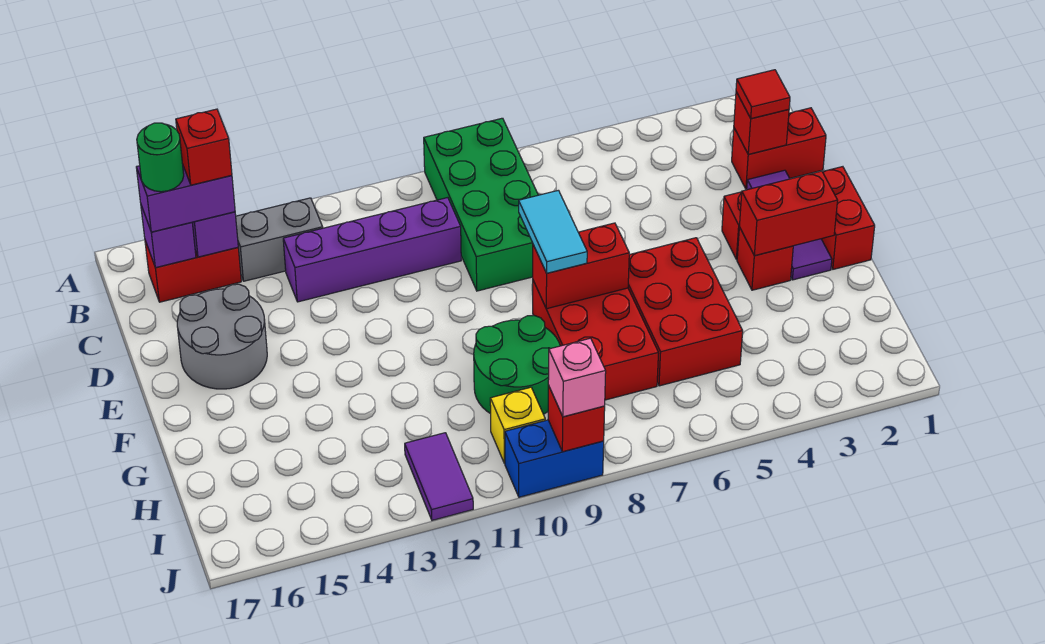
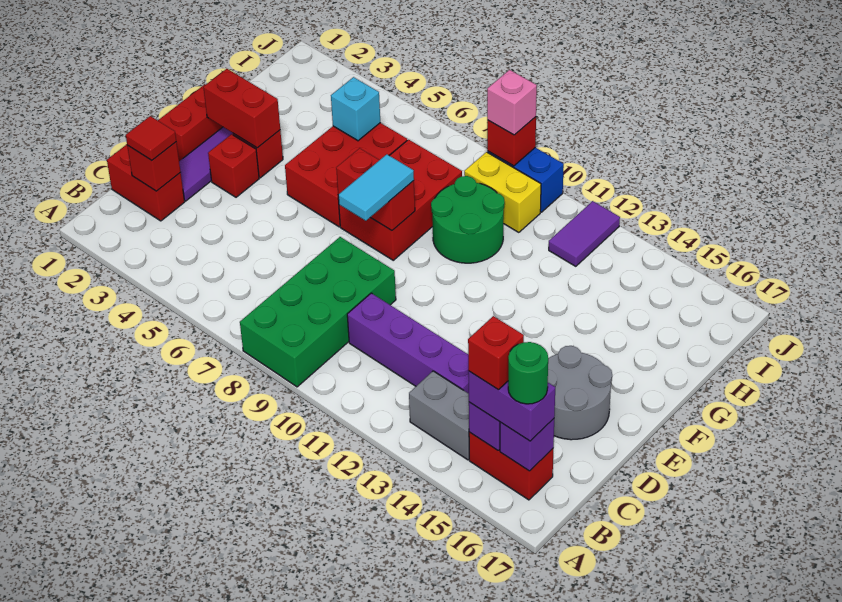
none -> cyan brick H5 level 2
yellow brick I10 level 1 -> yellow brick I9:I10 level 1

